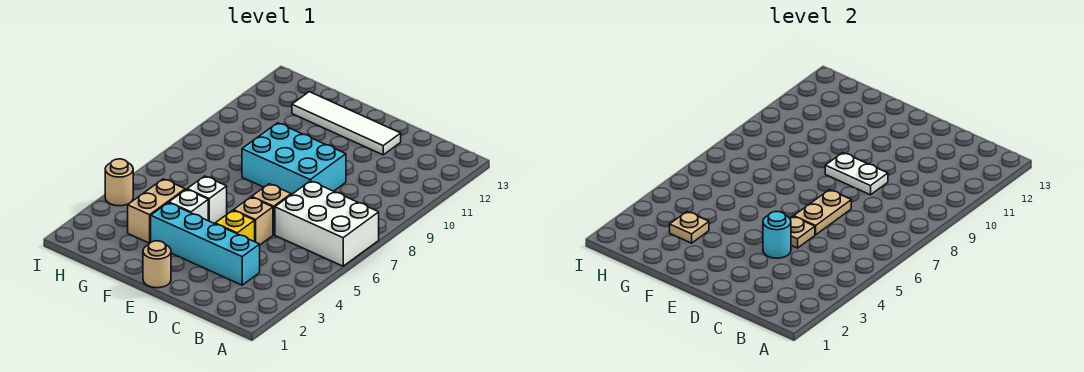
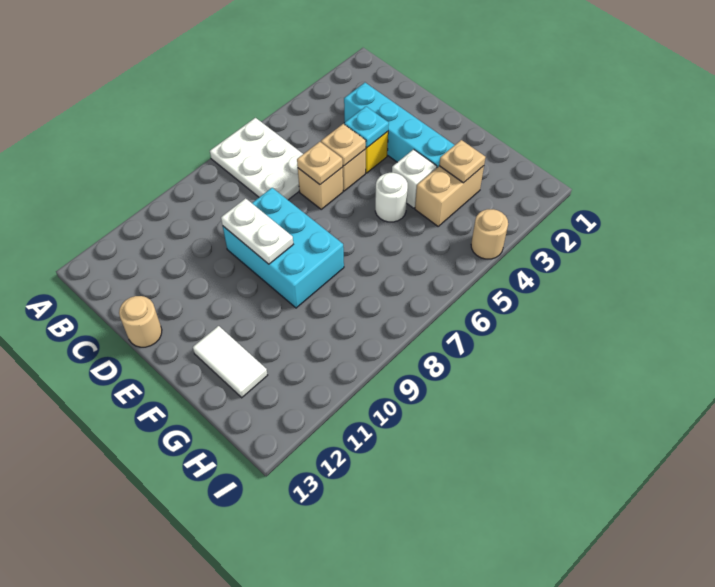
white brick A6:C7 level 1 -> white plate A6:C7 level 1
cyan round brick D4 level 2 -> cyan plate D4 level 2
tan plate D6:D7 level 2 -> tan plate D6 level 2
white tile D12:G12 level 1 -> white tile F12:G12 level 1
tan round brick E1 level 1 -> tan round brick D13 level 1
white brick F5 level 1 -> white round brick F5 level 1

